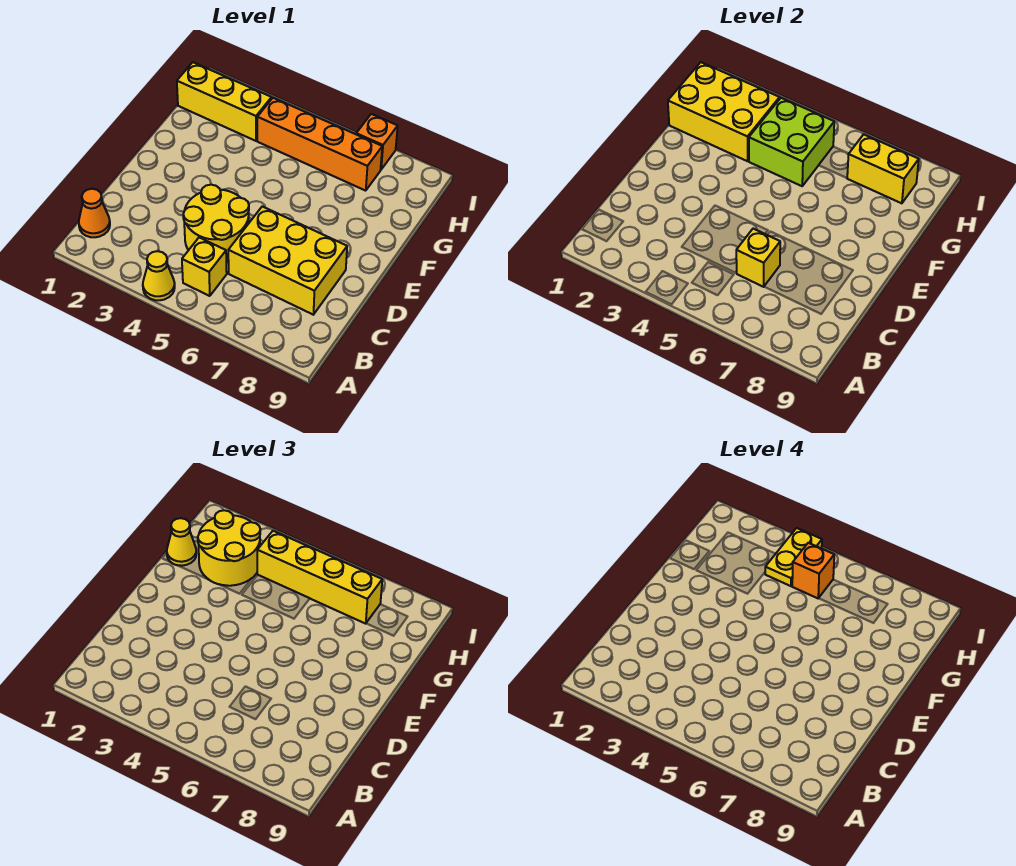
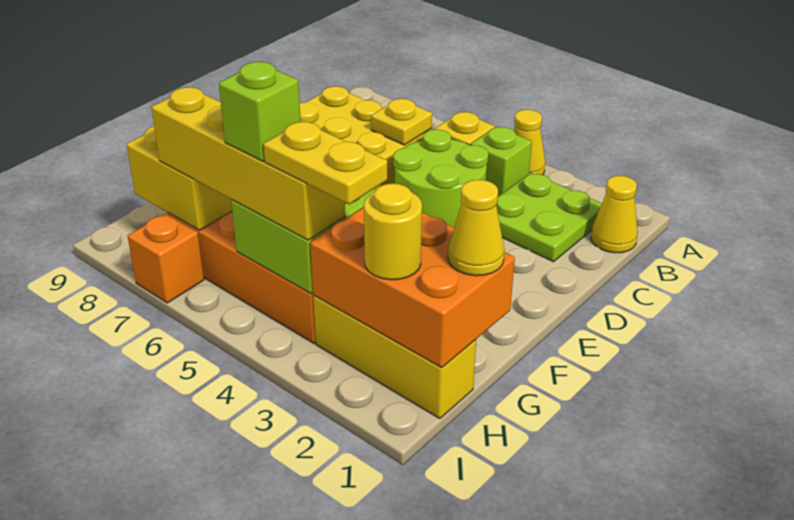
orange cone B1 level 1 -> yellow cone B1 level 1
none -> lime plate B2:C3 level 1
none -> lime brick B4 level 1
yellow round brick C4:D5 level 1 -> lime round brick C4:D5 level 1
yellow brick C6 level 2 -> yellow plate C6 level 2
yellow brick G1:H3 level 2 -> orange brick G1:H3 level 2
yellow round brick G2:H3 level 3 -> yellow round brick H2 level 3
yellow plate H4:I4 level 4 -> yellow plate H3:H4 level 4
orange brick H5 level 4 -> lime brick H5 level 4

